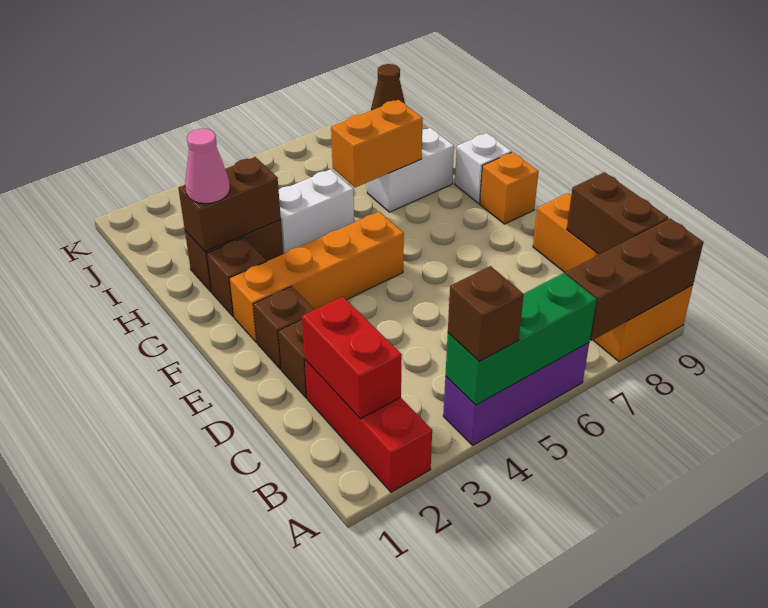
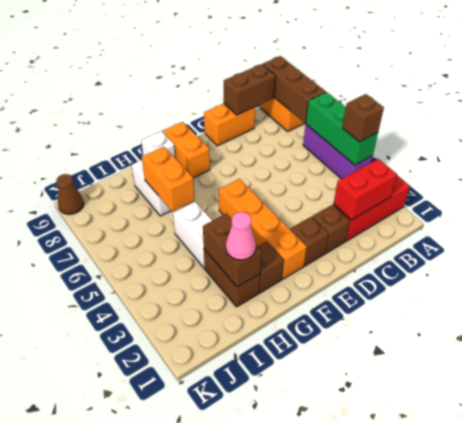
orange brick F9 level 1 -> orange brick F8:F9 level 1

